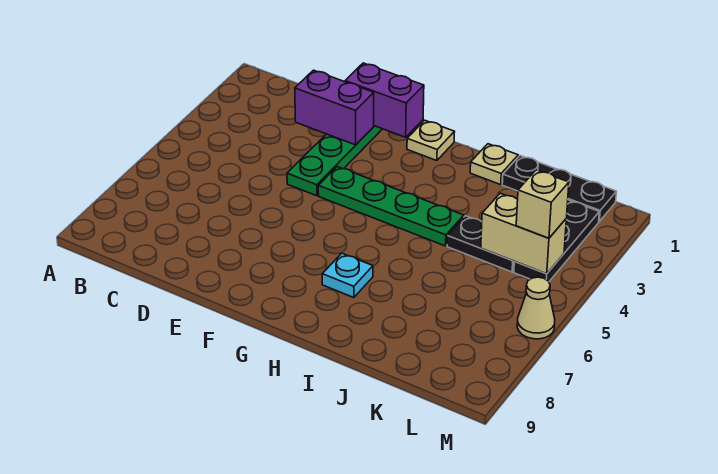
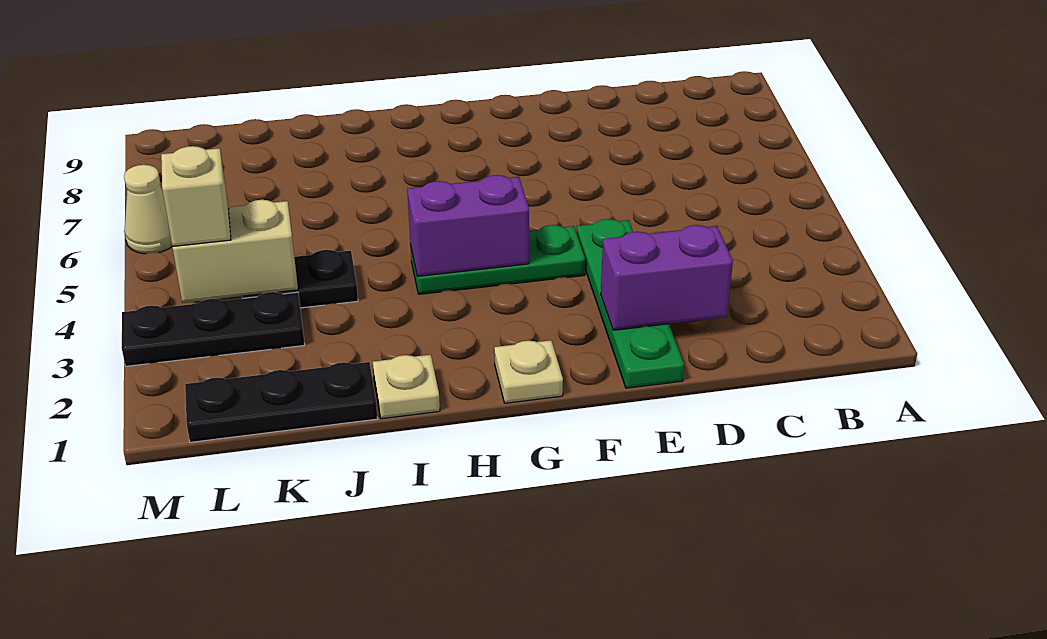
purple brick E1:F1 level 2 -> purple brick G4:H4 level 2
green plate F4:I4 level 1 -> green plate F4:H4 level 1
cyan plate H7 level 1 -> none
black plate L2:L4 level 1 -> black plate K3:M3 level 1

